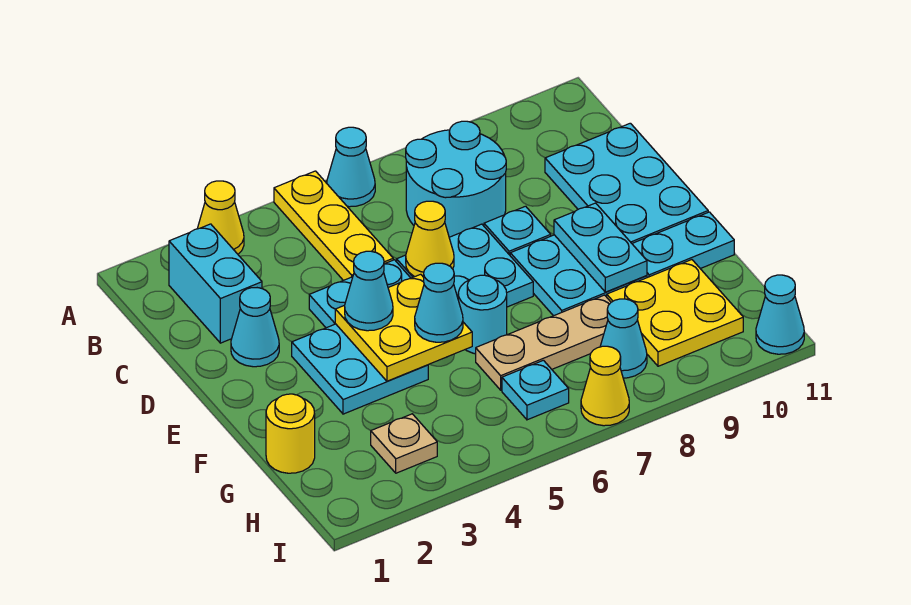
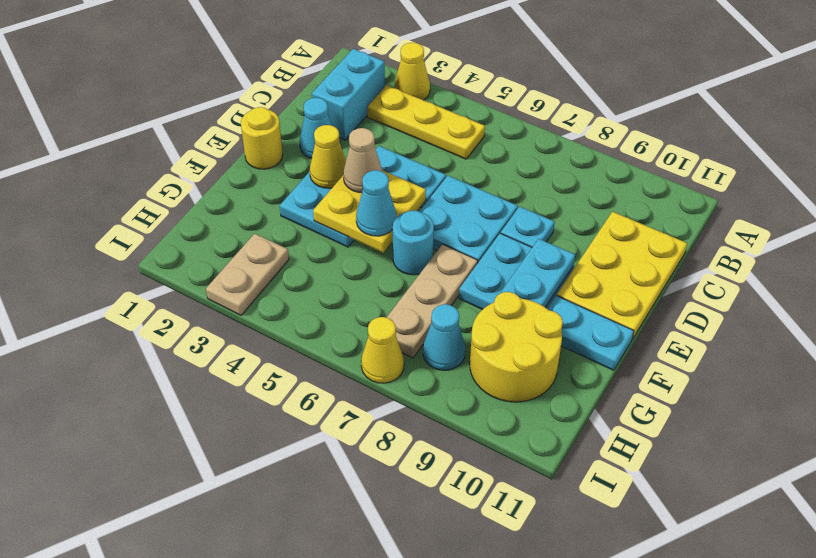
yellow plate A5:C5 level 1 -> yellow plate B3:B5 level 1
cyan cone A6 level 1 -> none
cyan round brick B7:C8 level 1 -> none
cyan plate C10:E11 level 1 -> yellow plate C10:E11 level 1
yellow cone D6 level 2 -> yellow cone E3 level 2
cyan cone E4 level 3 -> tan cone E4 level 3
yellow round brick G1 level 1 -> yellow round brick E1 level 1
tan plate G6:G8 level 1 -> tan plate F7:H7 level 1
yellow plate G9:H10 level 1 -> yellow round brick G9:H10 level 1
tan plate H3 level 1 -> tan plate H3:I3 level 1
cyan plate H6 level 1 -> none
cyan cone I11 level 1 -> none

